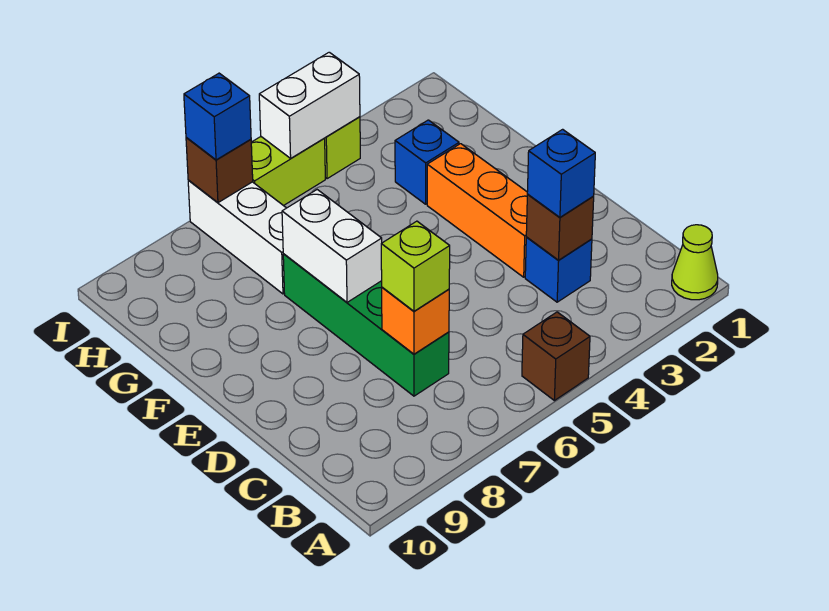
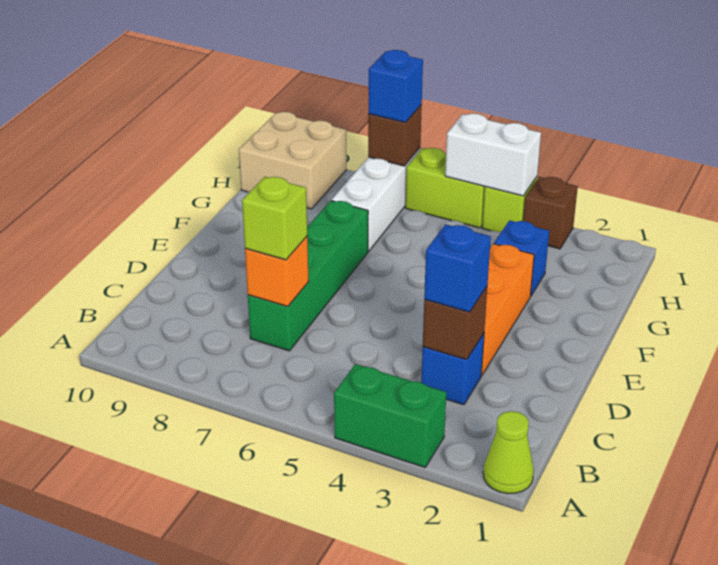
none -> green brick A3:A4 level 1
brown brick A5 level 1 -> brown brick I3 level 1
white brick E7:F7 level 2 -> none
none -> tan brick H9:I10 level 1

